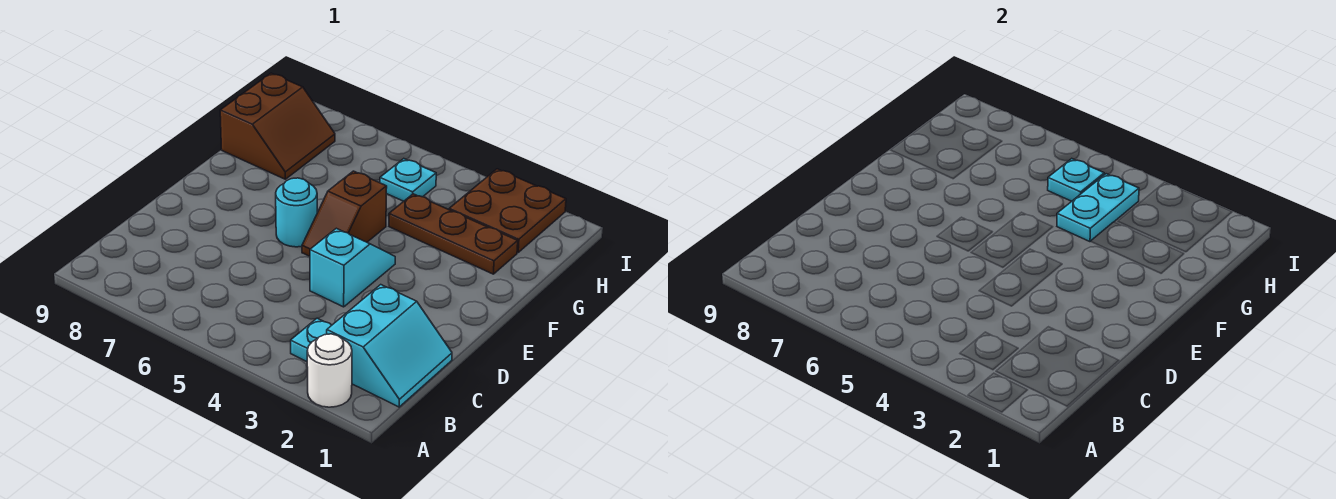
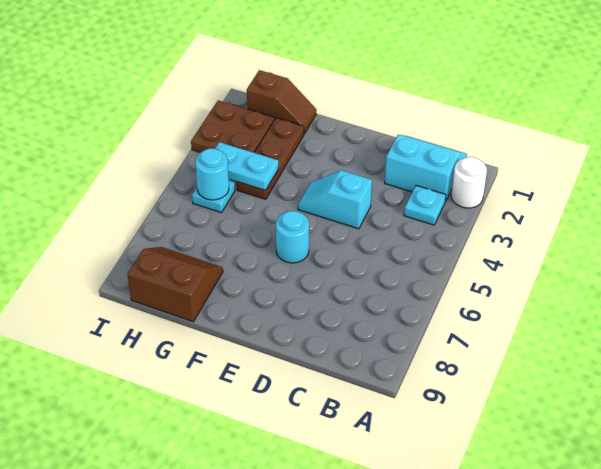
brown slope E5:F5 level 1 top F -> brown slope G1:H1 level 1 top H
cyan plate H5 level 2 -> cyan round brick H5 level 2

